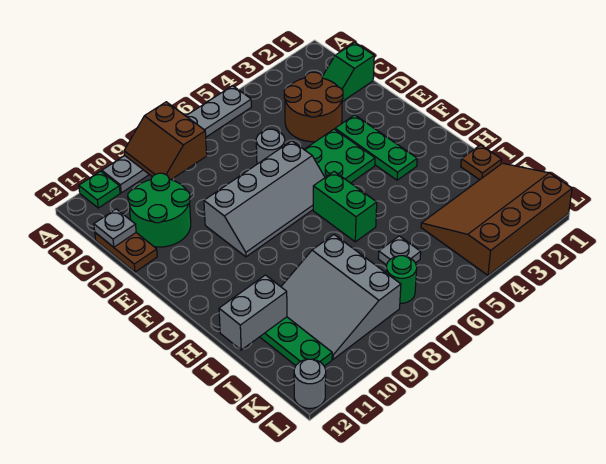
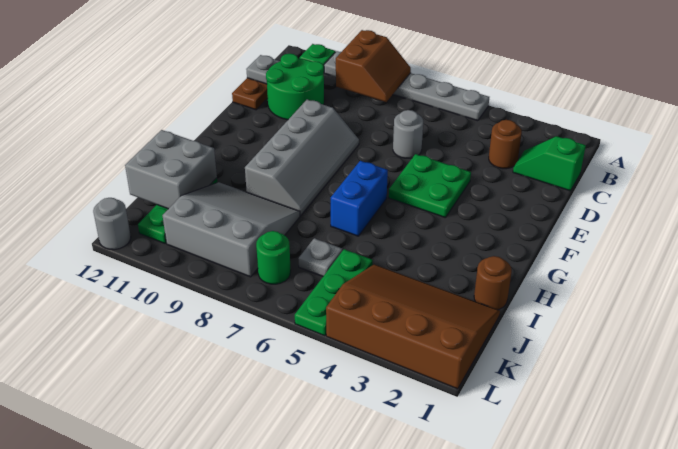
brown slope A8:B9 level 2 top 8 -> brown slope A8:B9 level 2 top 9
brown round brick C3:D4 level 1 -> brown round brick C3 level 1
green plate E3:G3 level 1 -> green plate J5:L5 level 1
grey slope E6:F9 level 1 top E -> grey slope E8:H9 level 1 top 9
green brick G6:H6 level 1 -> blue brick G6:H6 level 1
brown plate I1 level 1 -> brown round brick I1 level 1
grey slope I8:K10 level 1 top 8 -> grey slope I8:K10 level 1 top K
grey brick I11:I12 level 2 -> grey brick I11:J12 level 2

